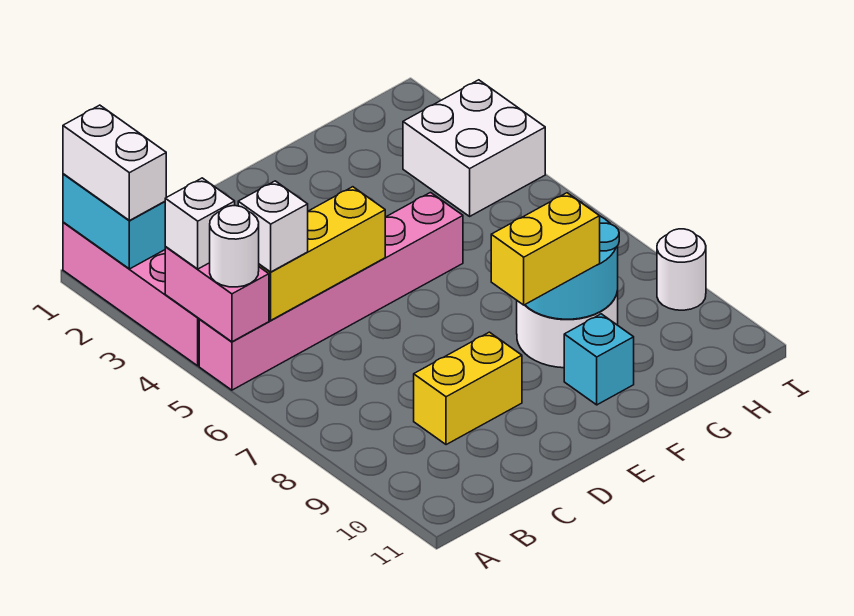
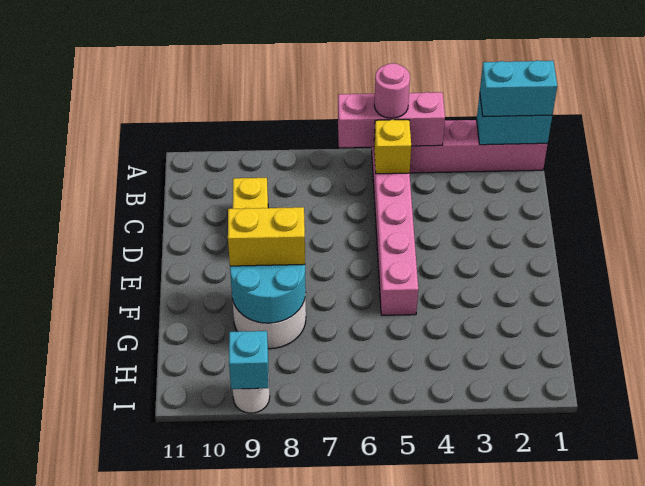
white brick A1:A2 level 3 -> cyan brick A1:A2 level 3
pink brick A4:A5 level 2 -> pink brick A4:A6 level 2
white brick A4 level 3 -> none
white round brick A5 level 3 -> pink round brick A5 level 3
yellow brick B5:D5 level 2 -> yellow brick B5 level 2
white brick B5 level 3 -> none
yellow brick E9:F9 level 3 -> yellow brick F8:F9 level 3
cyan brick F10 level 1 -> cyan brick I9 level 2
white brick H3:I4 level 1 -> none

